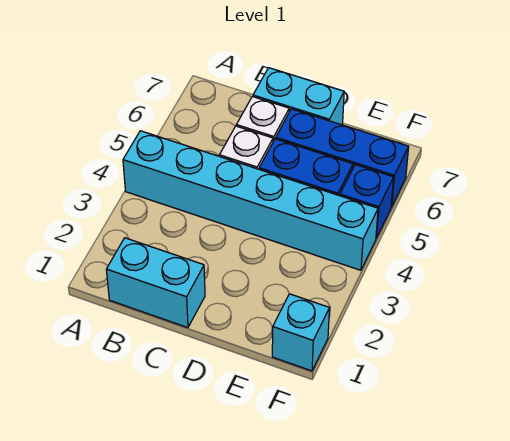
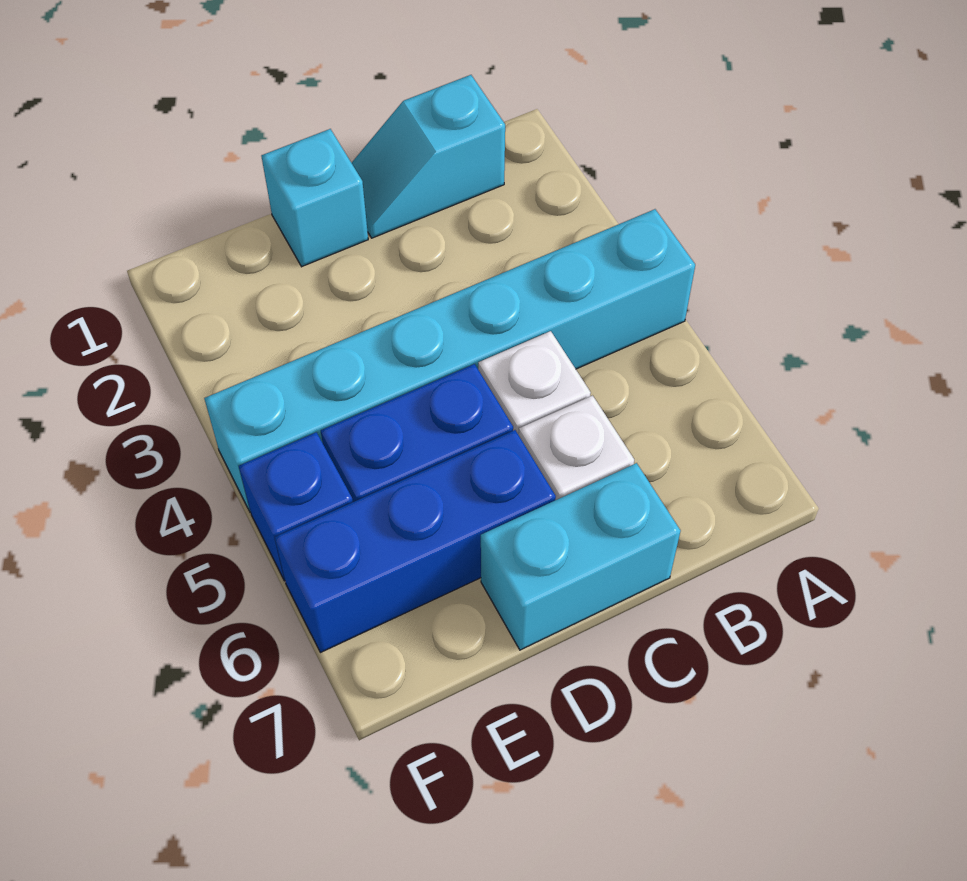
cyan brick B1:C1 level 1 -> cyan slope B1:C1 level 1 top B
cyan brick F1 level 1 -> cyan brick D1 level 1

